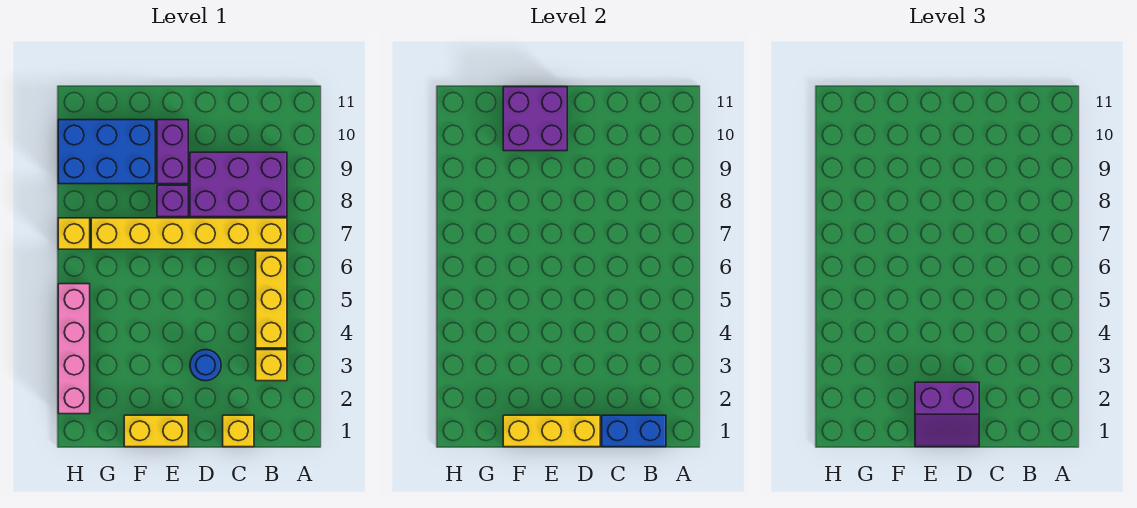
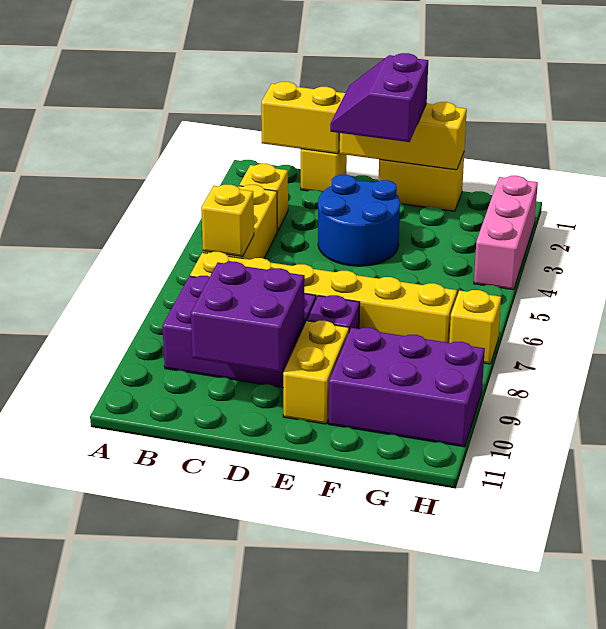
blue brick B1:C1 level 2 -> yellow brick B1:C1 level 2
none -> yellow brick B6 level 2
purple slope D1:E2 level 3 top 2 -> purple slope D1:E2 level 3 top E
blue round brick D3 level 1 -> blue round brick D3:E4 level 1
purple brick E9:E10 level 1 -> yellow brick E9:E10 level 1
purple brick E10:F11 level 2 -> purple brick C9:D10 level 2
blue brick F9:H10 level 1 -> purple brick F9:H10 level 1
pink brick H2:H5 level 1 -> pink brick H2:H4 level 1

